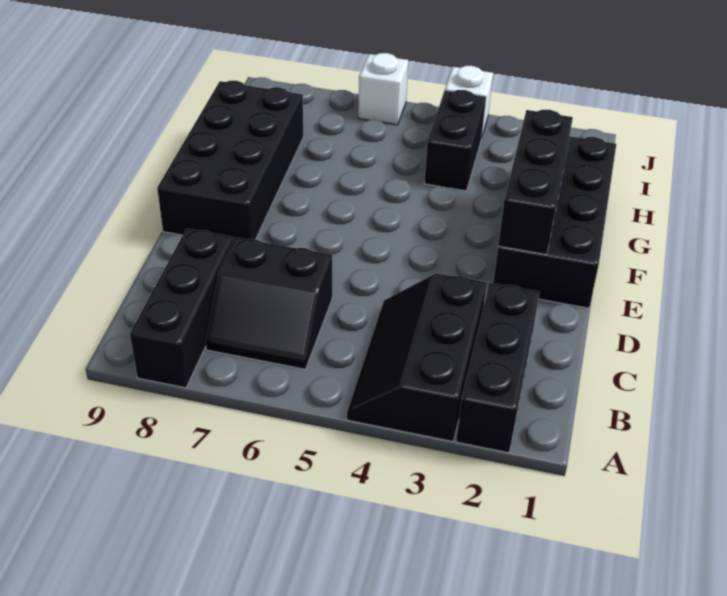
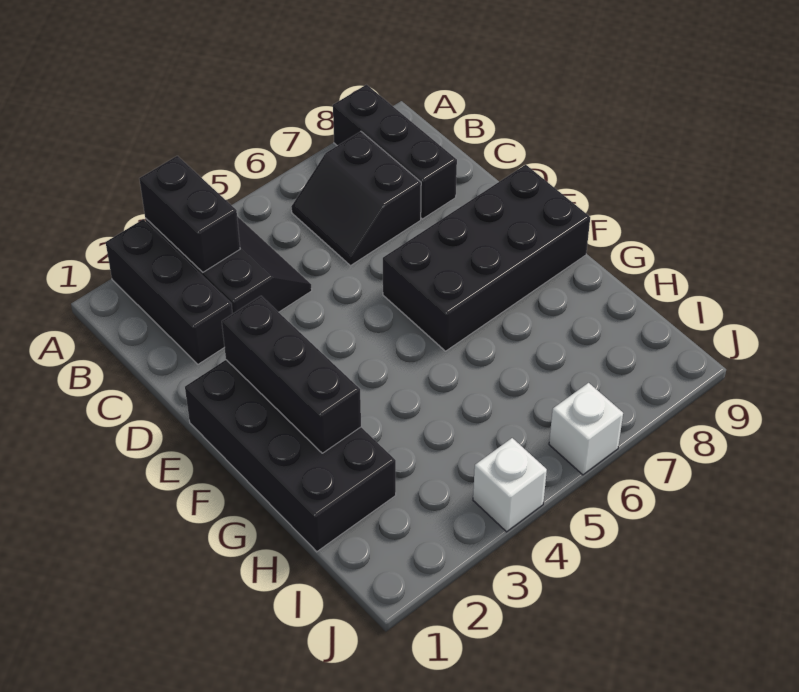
black slope B6:C7 level 1 top C -> black slope B6:C7 level 1 top 7
black brick E8:H9 level 1 -> black brick E6:F9 level 1
black brick H4:I4 level 1 -> black brick A3:B3 level 2

